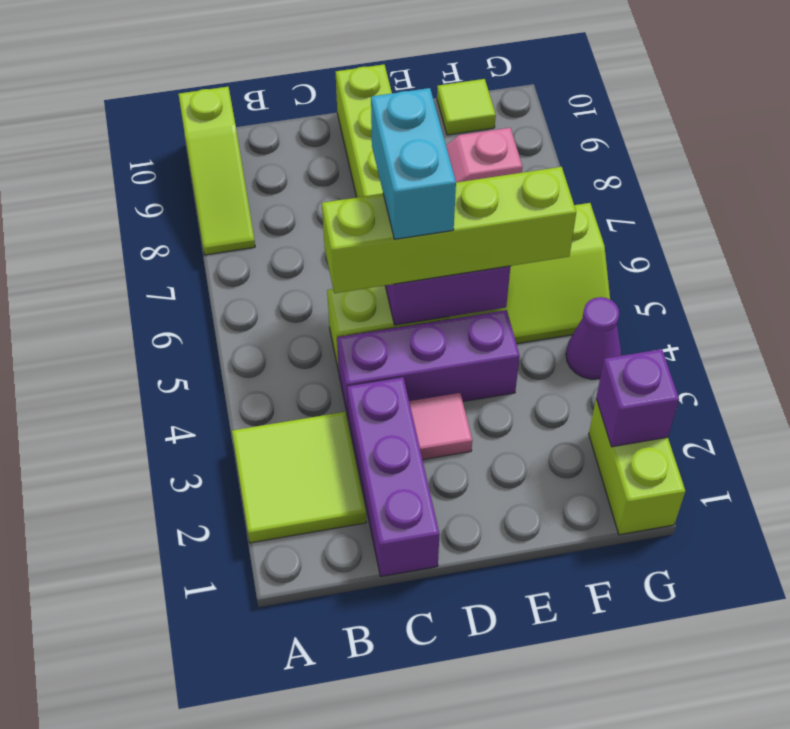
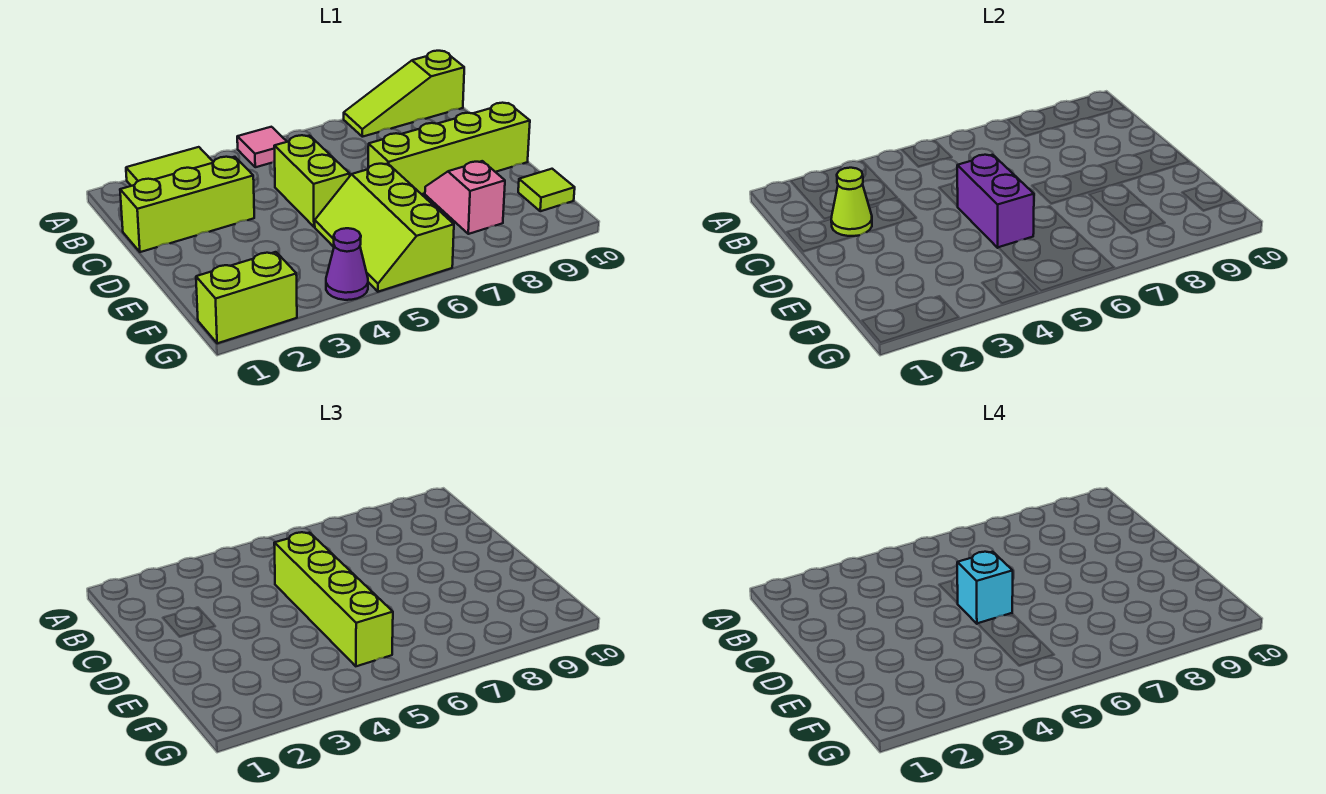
purple brick C1:C3 level 1 -> lime brick C1:C3 level 1
none -> lime cone C2 level 2
purple brick C4:E4 level 1 -> none
pink tile D3 level 1 -> pink tile A5 level 1
cyan brick D5:D6 level 4 -> cyan brick D5 level 4
purple brick G2 level 2 -> none

